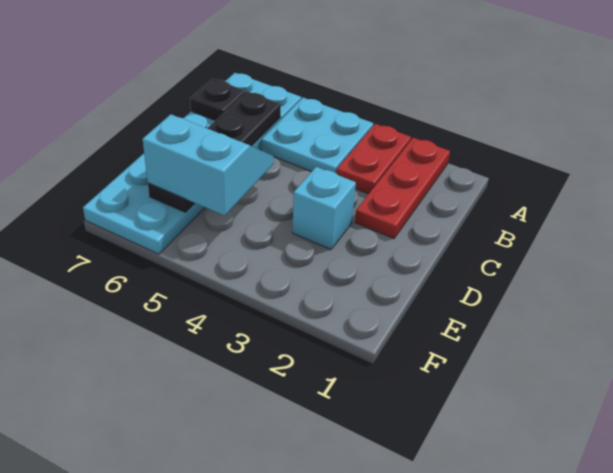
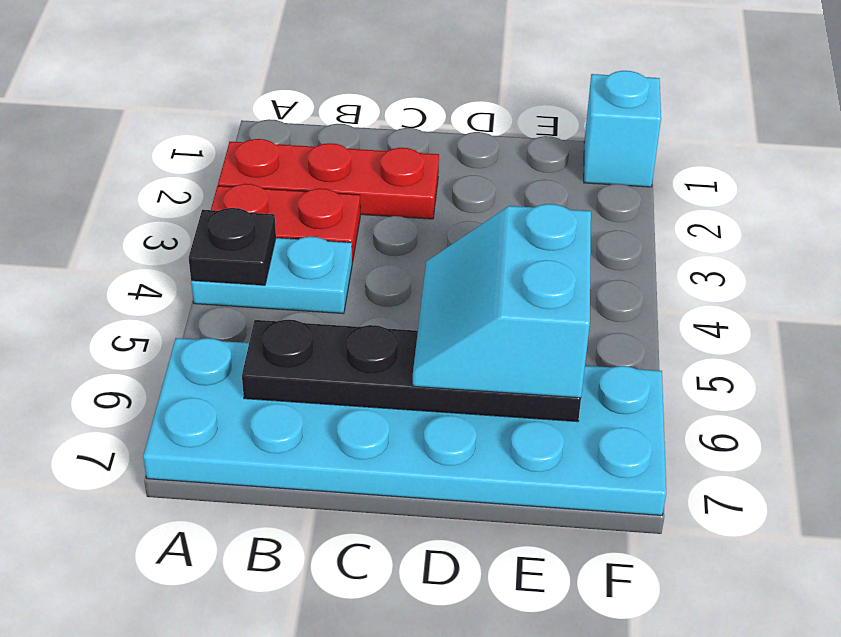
cyan plate A4:B5 level 1 -> cyan plate A4:B4 level 1
black plate B7 level 2 -> black plate A4 level 2
cyan brick D3 level 1 -> cyan brick F1 level 1

